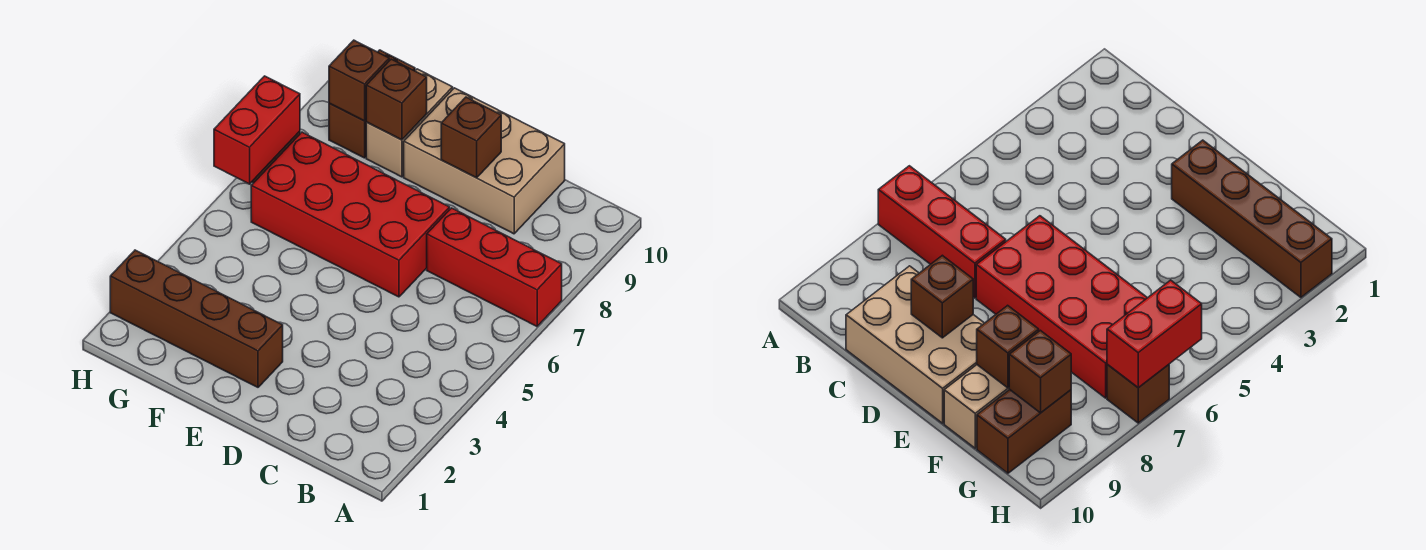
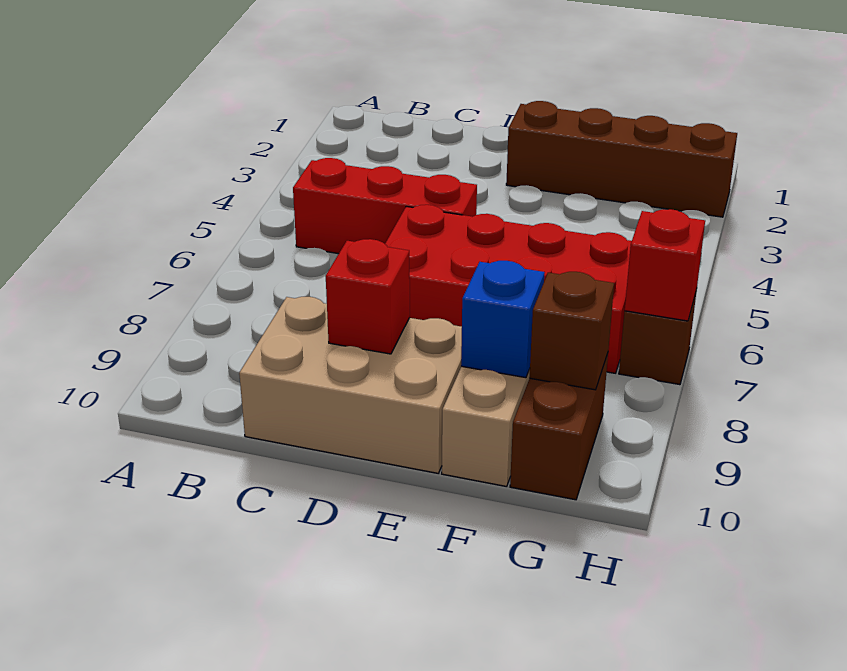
red brick A7:C7 level 1 -> red brick B5:D5 level 1
brown brick D9 level 2 -> red brick D9 level 2
brown brick F9 level 2 -> blue brick F9 level 2
red brick H6:H7 level 2 -> red brick H7 level 2

